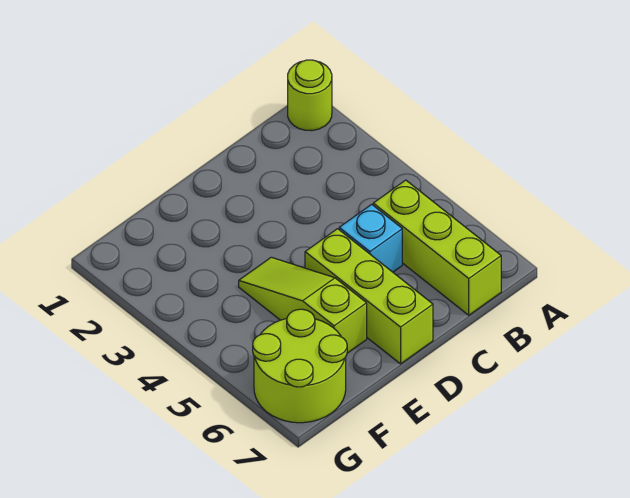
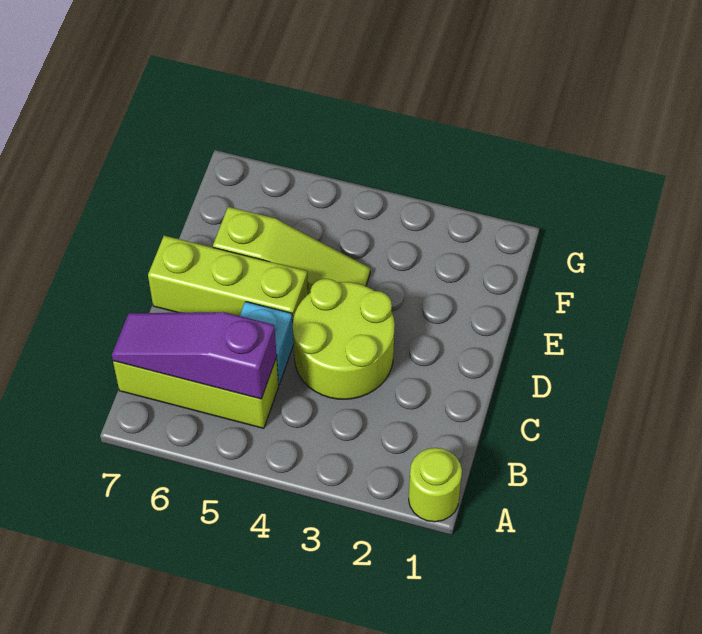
none -> purple slope B5:B7 level 2 top 5
lime round brick F6:G7 level 1 -> lime round brick C3:D4 level 1

